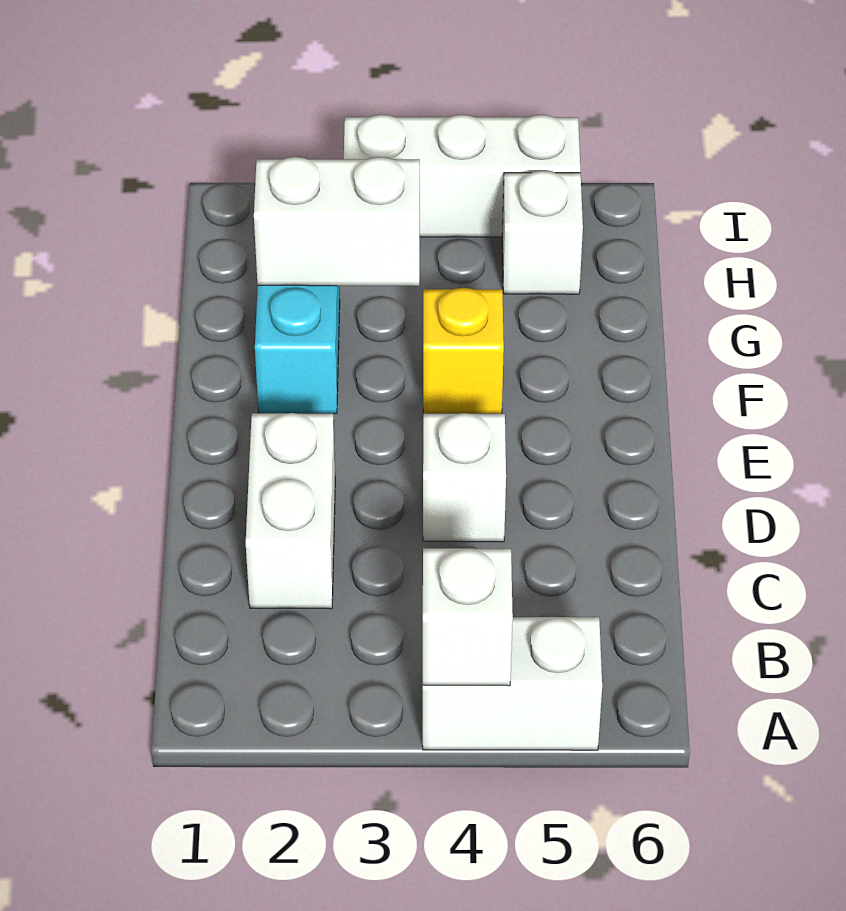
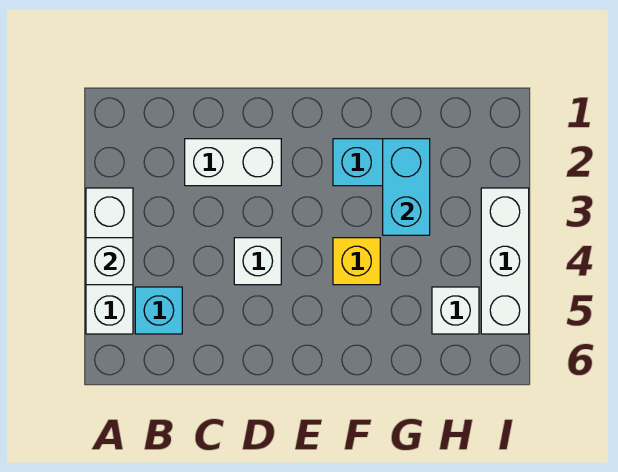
white brick A4:A5 level 1 -> white brick A3:A5 level 1
none -> cyan brick B5 level 1
white brick G2:G3 level 2 -> cyan brick G2:G3 level 2

